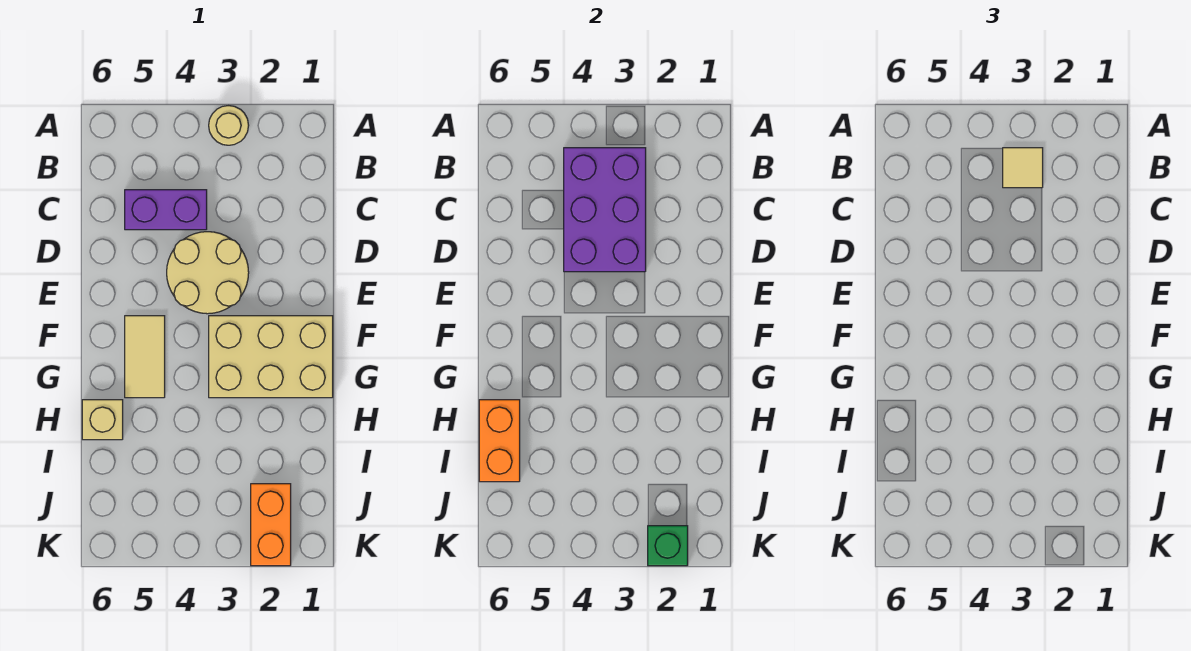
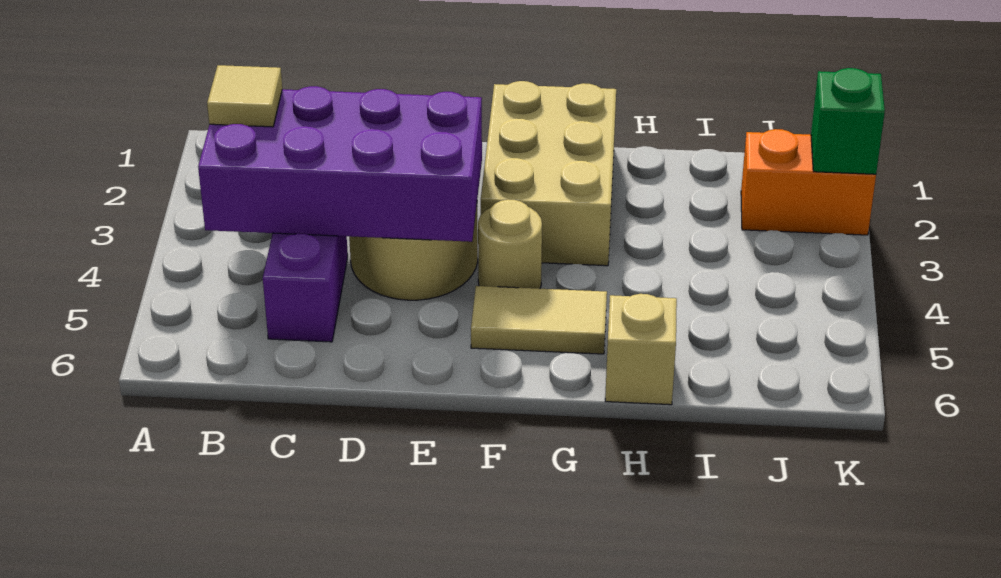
tan round brick A3 level 1 -> tan round brick F4 level 1
purple brick B3:D4 level 2 -> purple brick B3:E4 level 2
orange brick H6:I6 level 2 -> none

